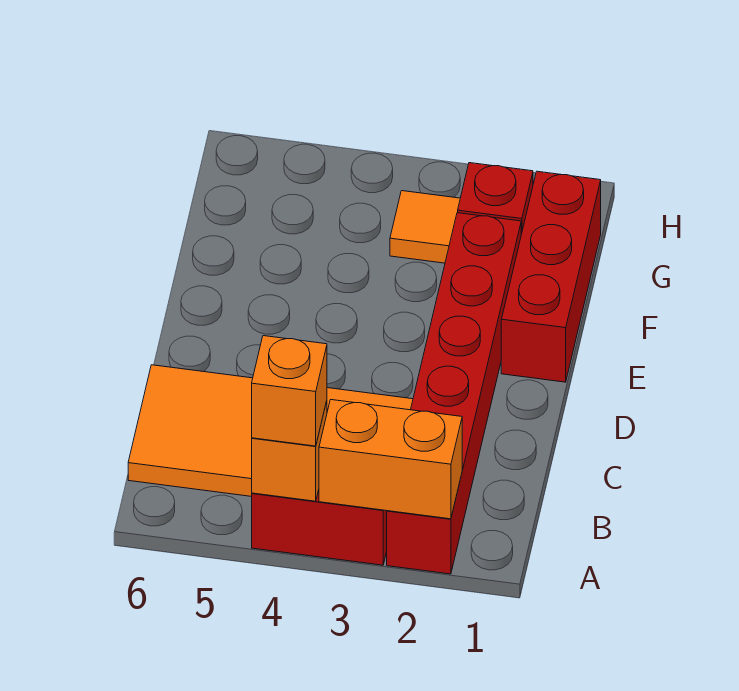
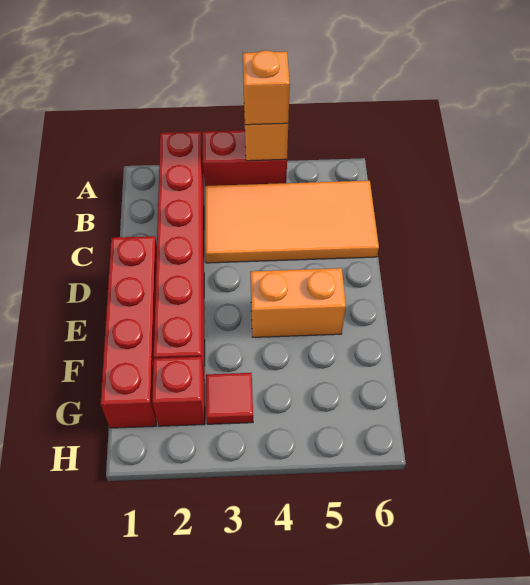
orange brick A2:A3 level 2 -> orange brick E4:E5 level 1
red brick E1:G1 level 1 -> red brick D1:G1 level 1
orange tile G3 level 1 -> red tile G3 level 1

